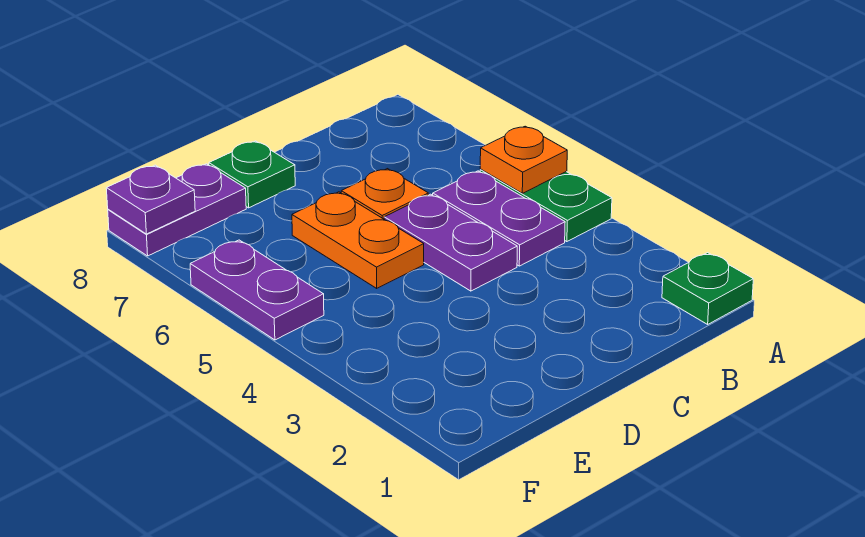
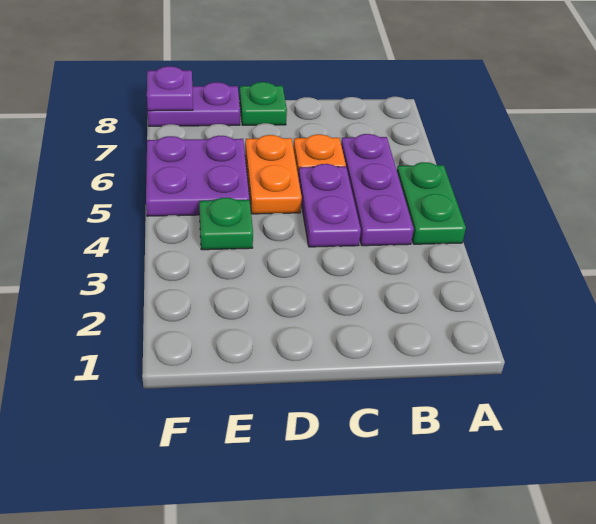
green plate A1 level 1 -> green plate E4 level 1
orange plate A5 level 2 -> none
purple plate B4:B5 level 1 -> purple plate B4:B6 level 1
purple plate F5:F6 level 1 -> purple plate E5:F6 level 1

